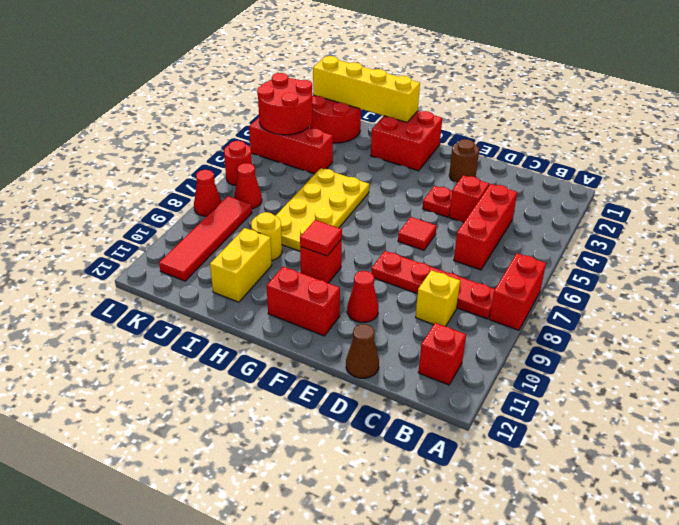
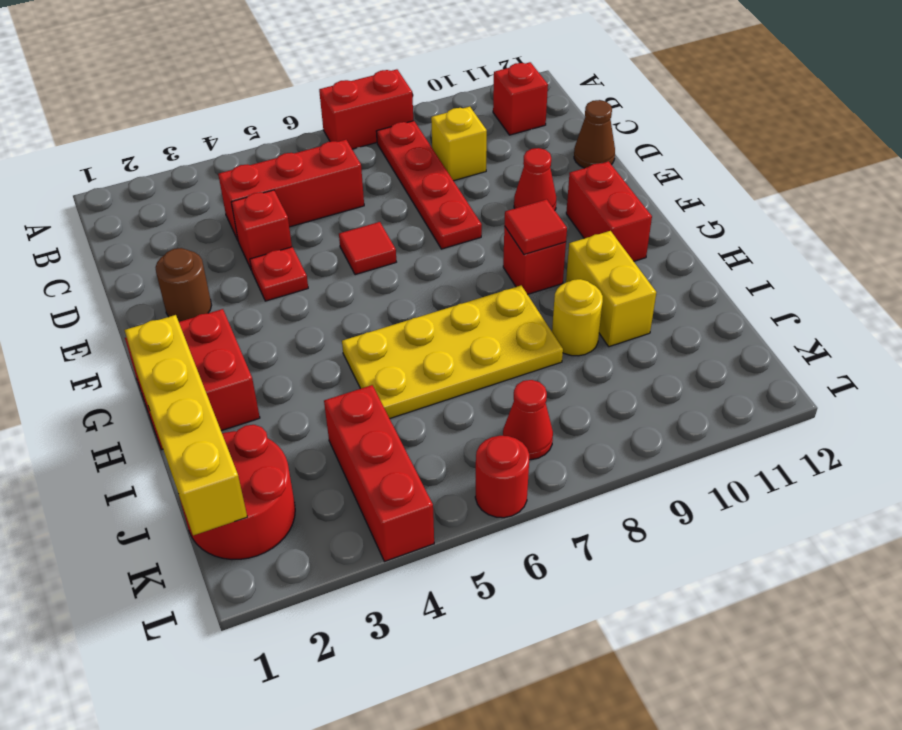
yellow brick I10:I11 level 1 -> yellow brick H10:I10 level 1
red round brick K3:L4 level 2 -> none
red tile K8:K11 level 1 -> none
red cone L8 level 1 -> none

